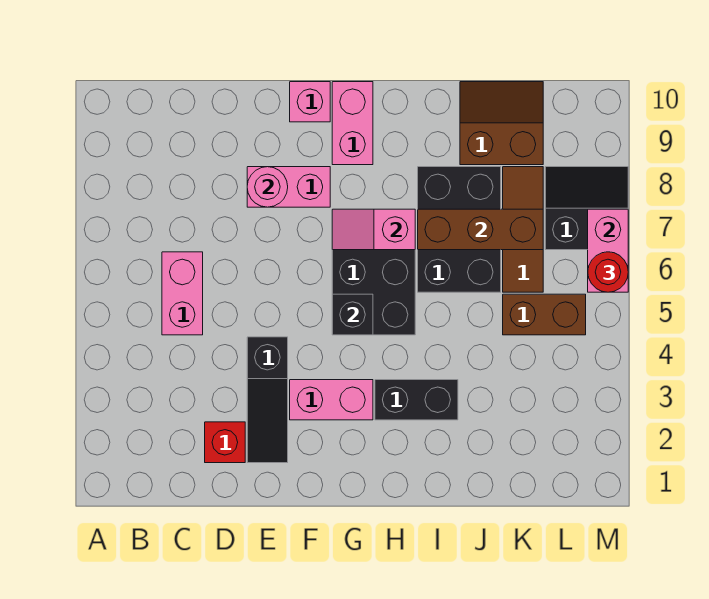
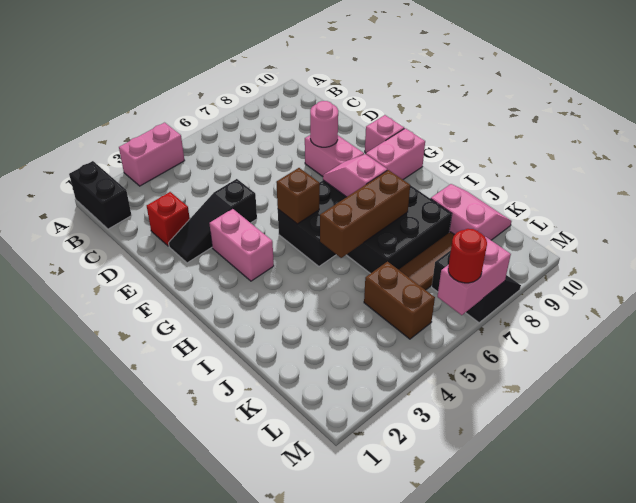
pink brick C5:C6 level 1 -> pink brick A3:A4 level 1
black brick G5 level 2 -> brown brick G5 level 2
black brick H3:I3 level 1 -> black brick A1:B1 level 1
brown brick I7:K7 level 2 -> brown brick I5:I7 level 2
brown slope J9:K10 level 1 top 9 -> pink slope J9:K10 level 1 top 9

